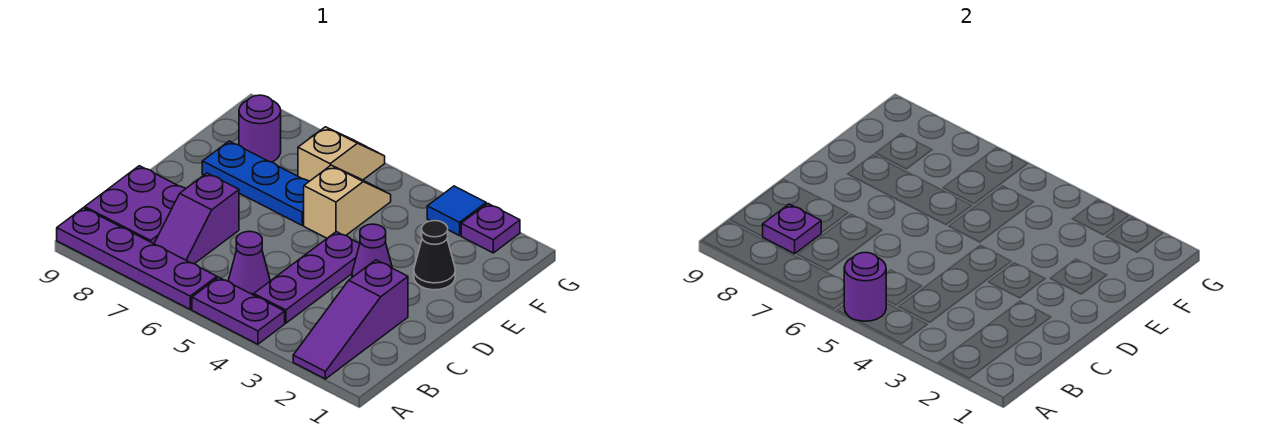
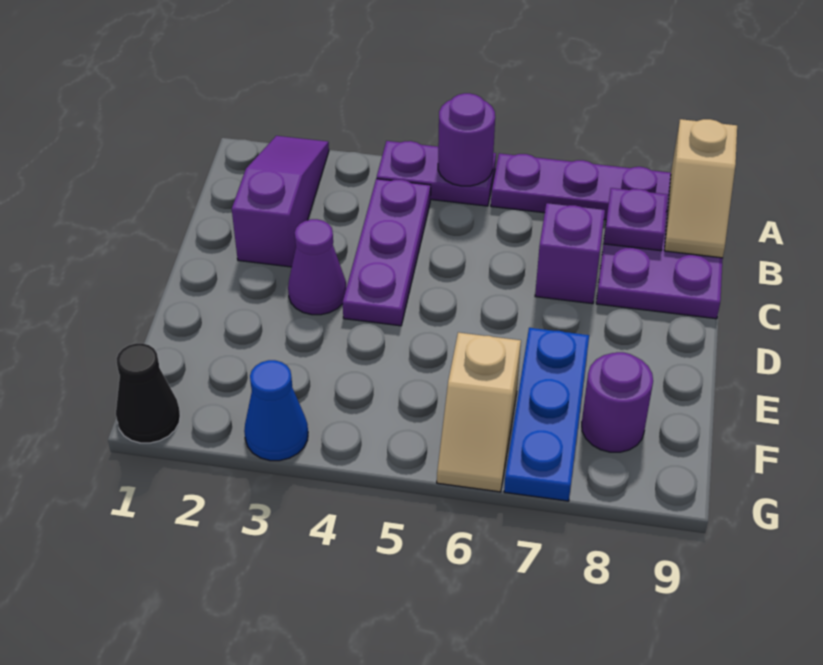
purple cone B5 level 1 -> none
black cone E2 level 1 -> black cone G1 level 1
tan slope E5:F5 level 1 top E -> tan slope A9:B9 level 2 top A
blue plate E6:E8 level 1 -> blue plate E7:G7 level 1
purple plate G2 level 1 -> none
blue tile G3 level 1 -> blue cone G3 level 1

